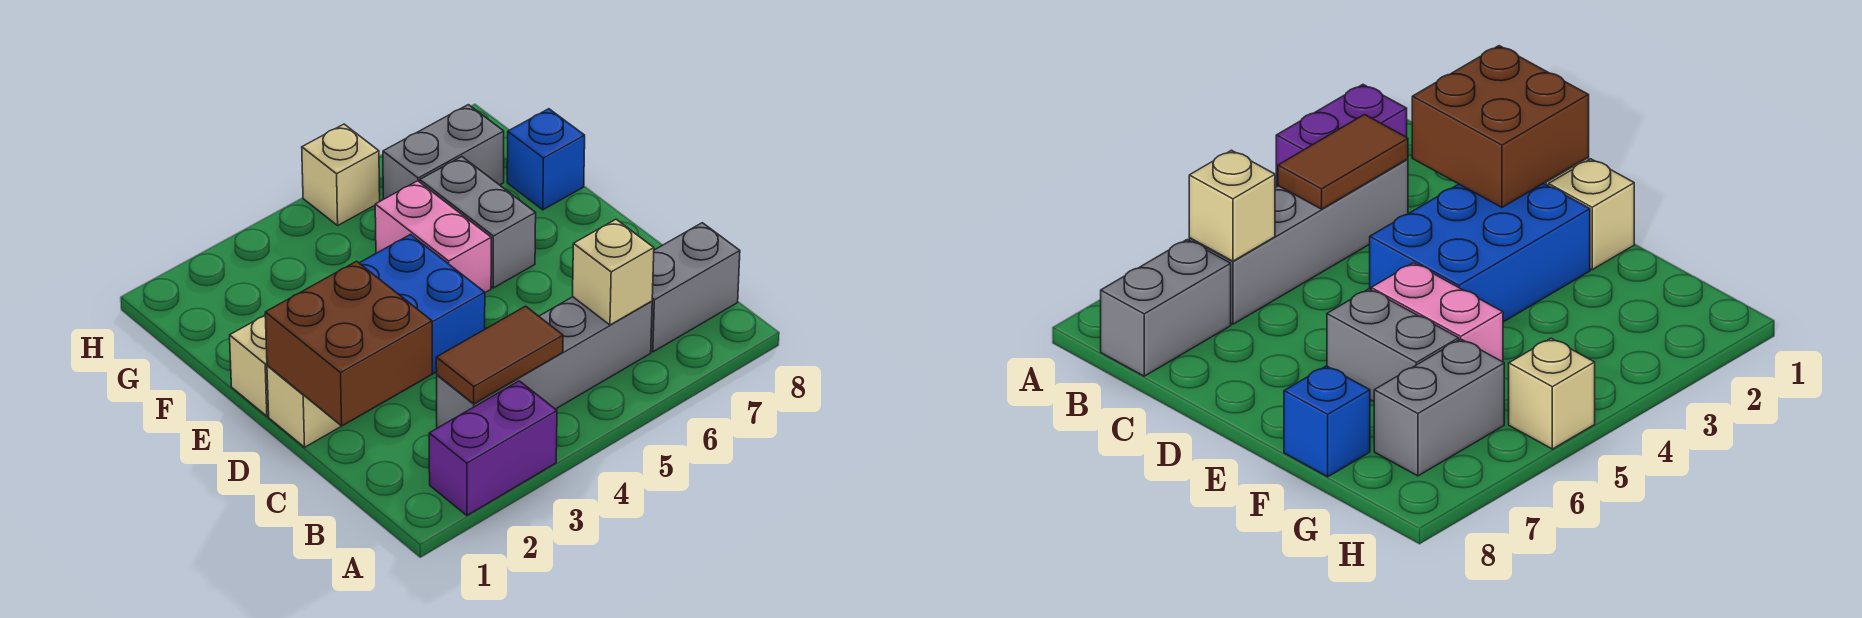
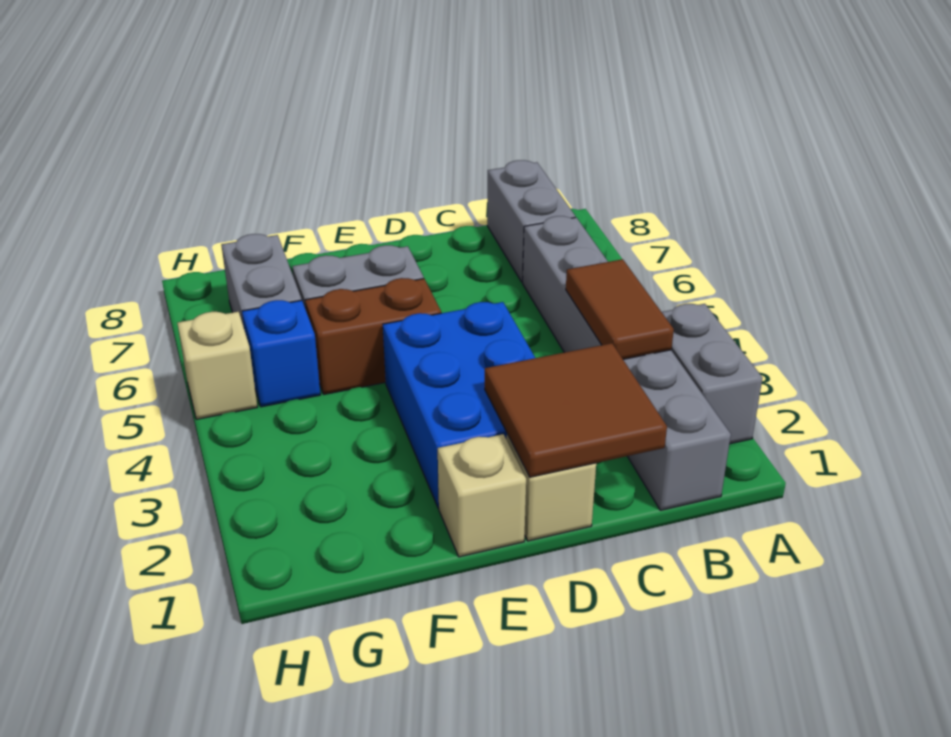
purple brick A2:A3 level 1 -> grey brick A2:A3 level 1
grey brick B3:B6 level 1 -> grey brick B1:B6 level 1
tan brick B6 level 2 -> none
brown brick C1:D2 level 2 -> brown tile C1:D2 level 2
pink brick E5:F5 level 1 -> brown brick E5:F5 level 1
blue brick F8 level 1 -> blue brick G5 level 1

